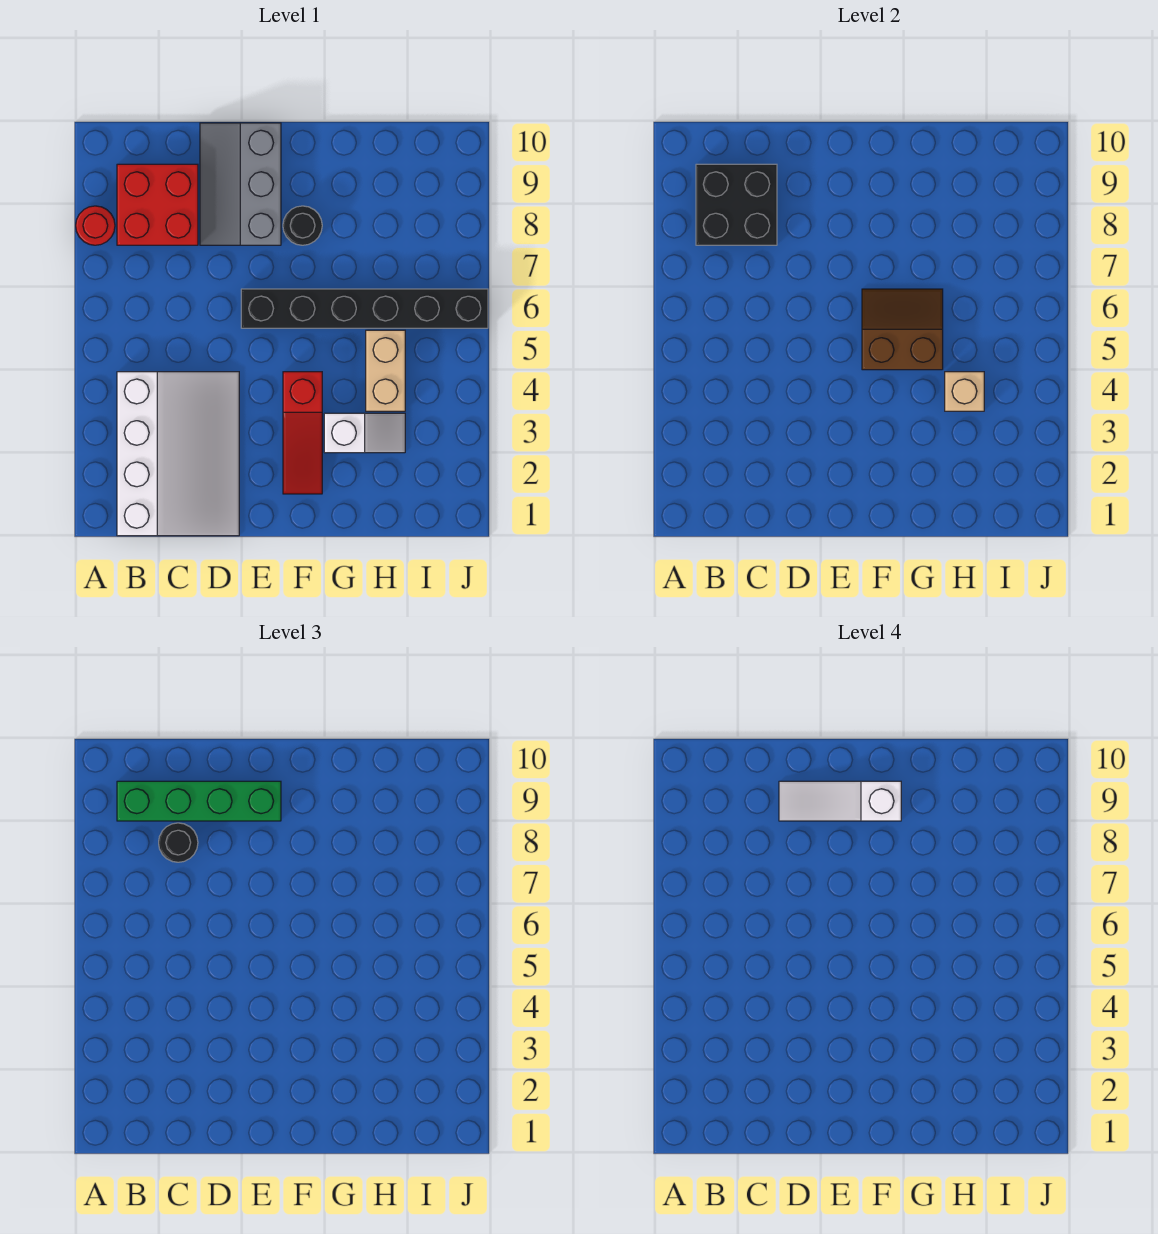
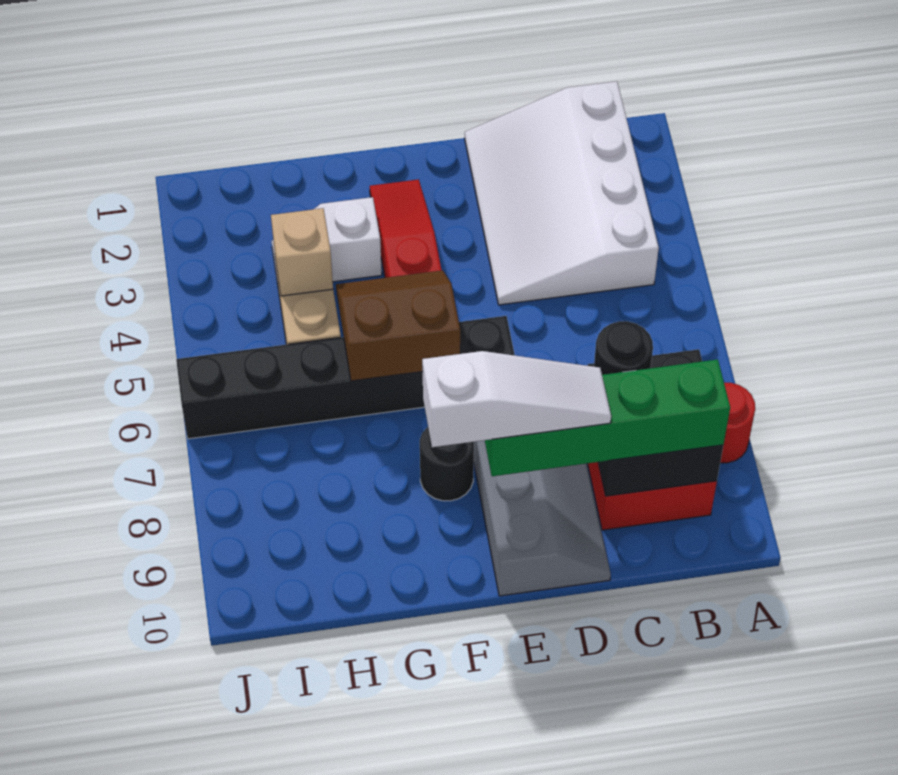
brown slope F5:G6 level 2 top 5 -> brown slope F5:G6 level 2 top 6

